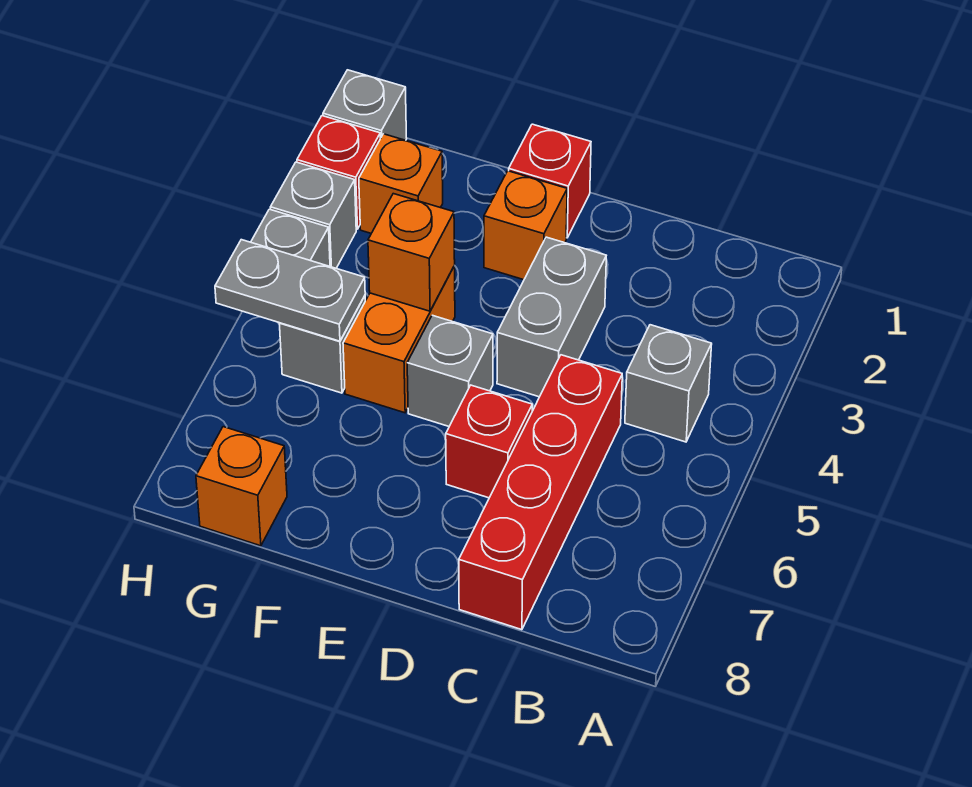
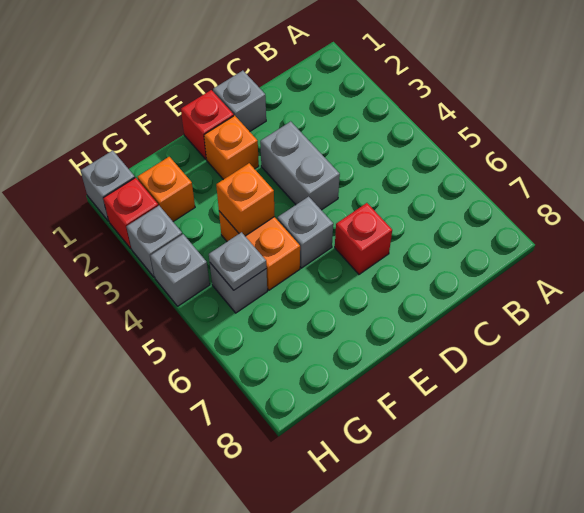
grey brick B4 level 1 -> grey brick D1 level 1
red brick C5:C8 level 1 -> none
grey plate G5:H5 level 2 -> grey plate G5 level 2
orange brick G8 level 1 -> none

